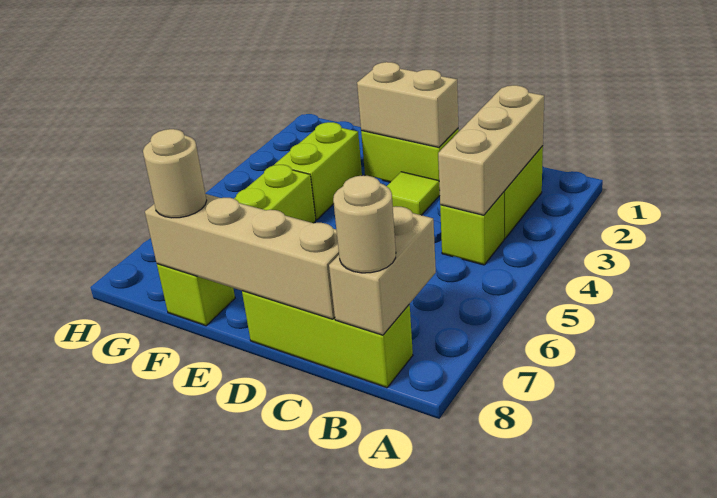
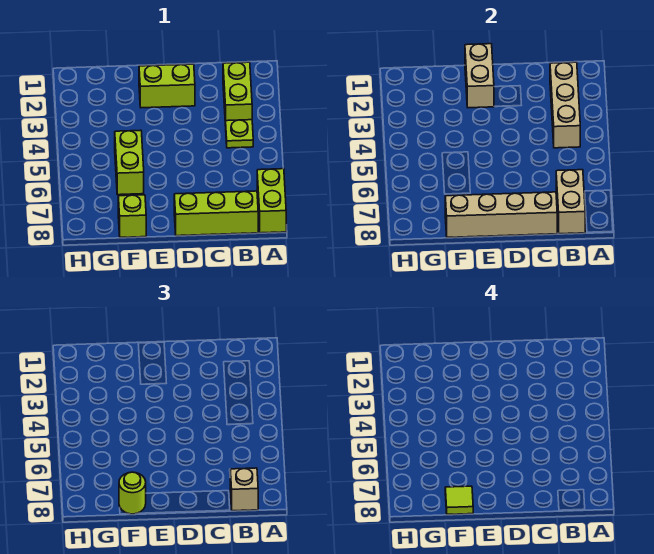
lime brick B4 level 1 -> lime plate B4 level 1
tan round brick B8 level 3 -> tan brick B8 level 3
tan brick D2:E2 level 2 -> tan brick E1:E2 level 2
lime tile D3 level 1 -> lime tile F8 level 4
lime brick F3:F4 level 1 -> lime brick A7:A8 level 1
tan round brick F8 level 3 -> lime round brick F8 level 3

